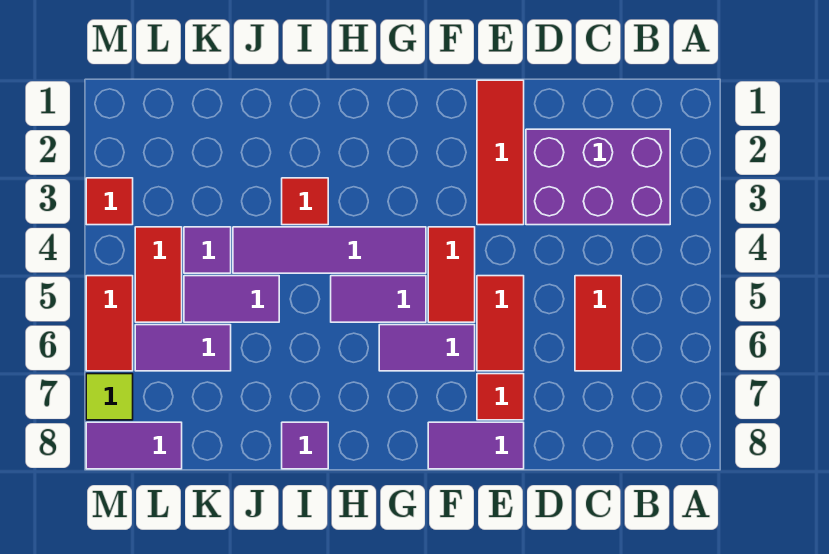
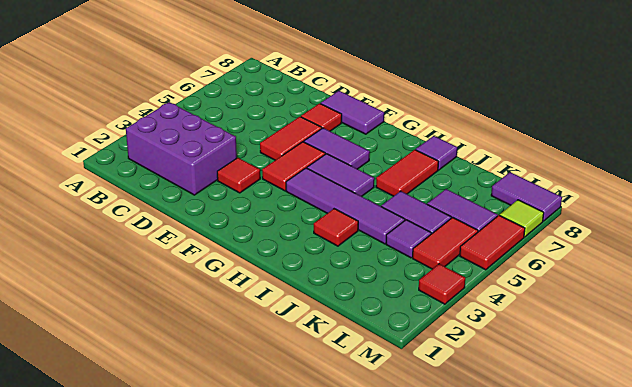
red tile C5:C6 level 1 -> red tile I6:I7 level 1
red tile E1:E3 level 1 -> red tile E3 level 1

